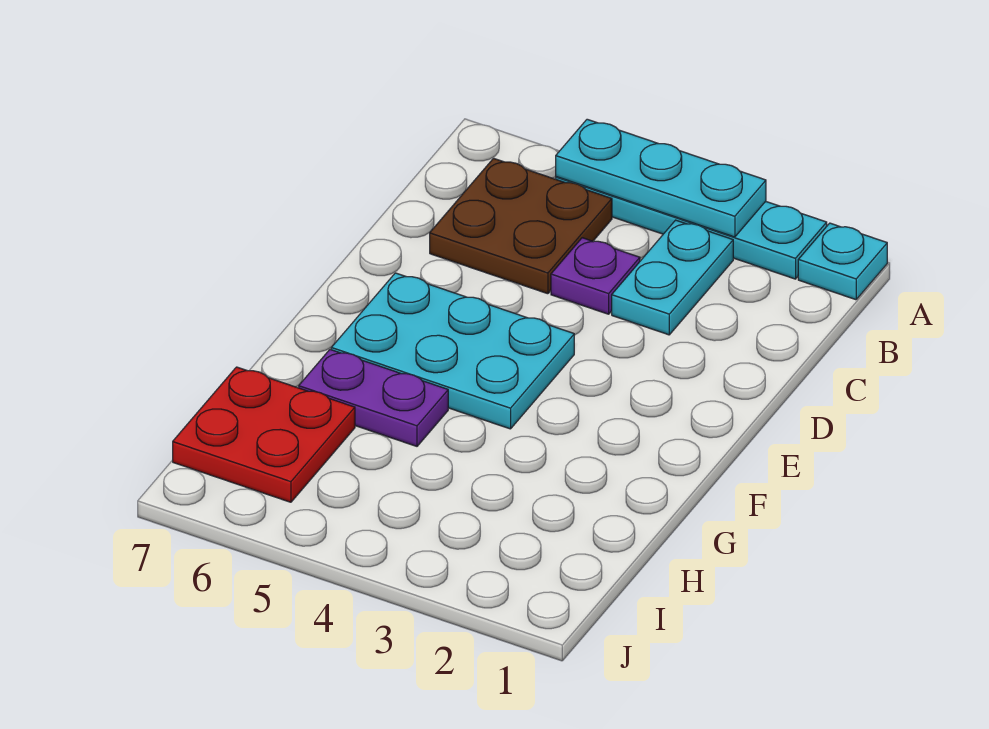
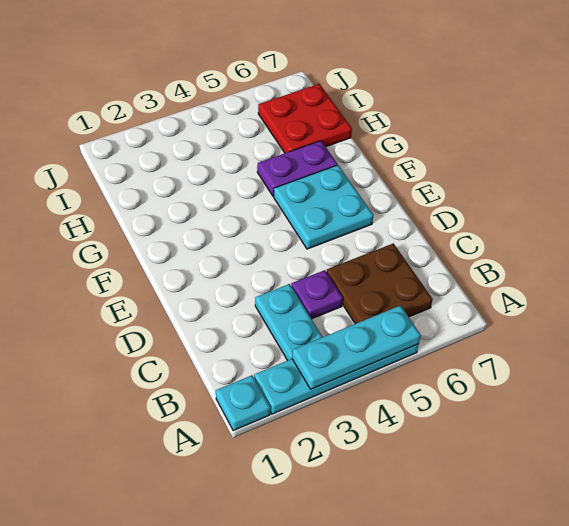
cyan plate E4:F6 level 1 -> cyan plate E5:F6 level 1

